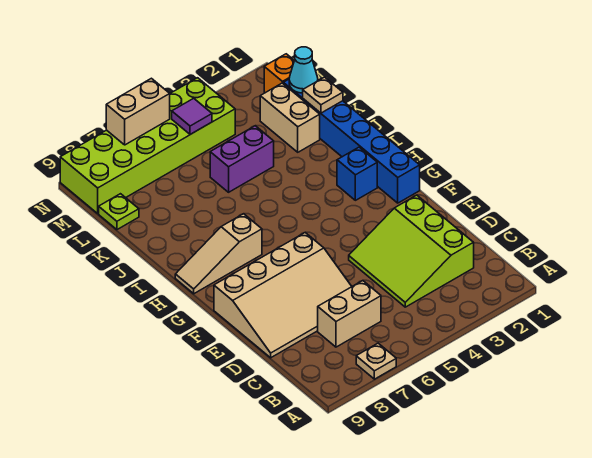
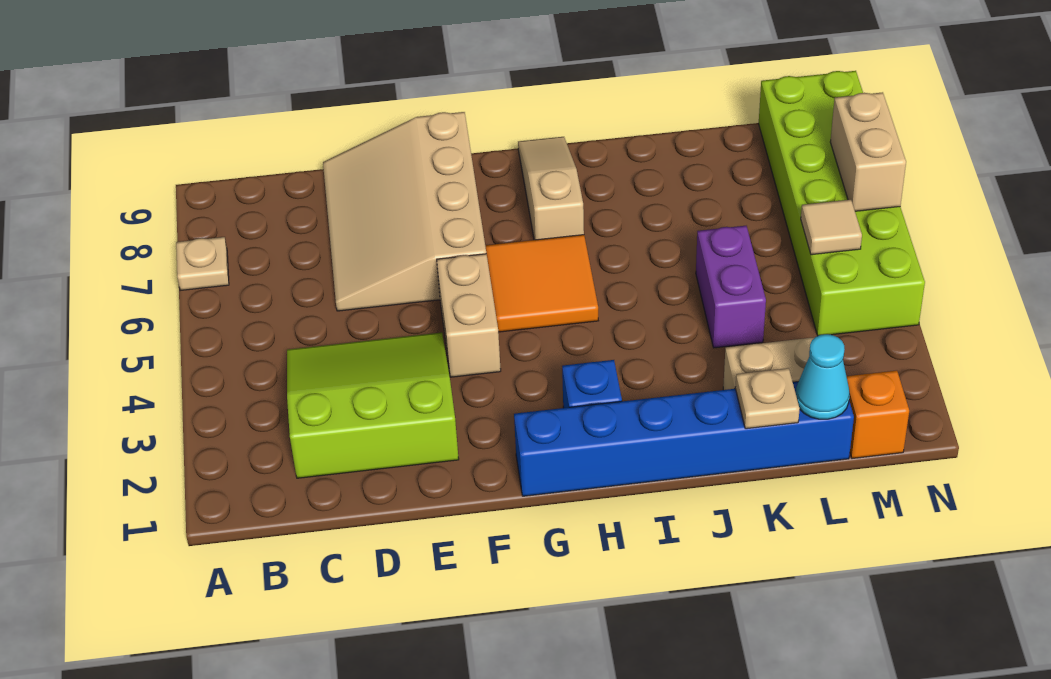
tan brick C6:C7 level 1 -> tan brick F4:F5 level 1
none -> orange tile G5:H6 level 1
lime plate L9 level 1 -> none
purple tile M5 level 2 -> tan tile M5 level 2

